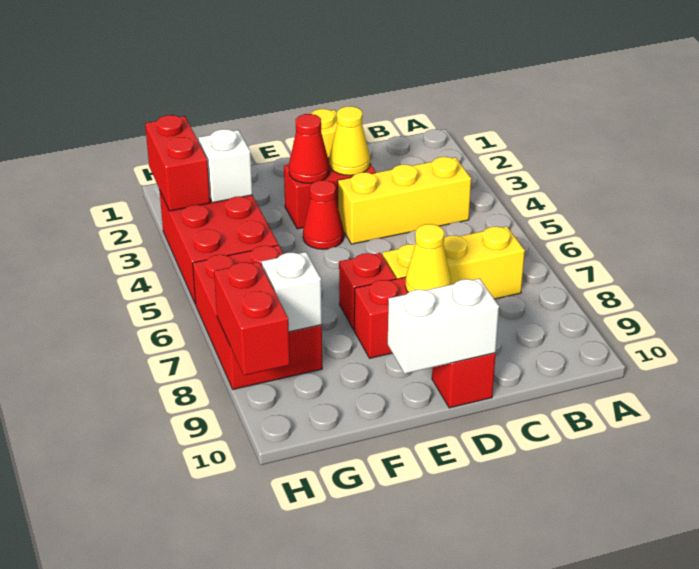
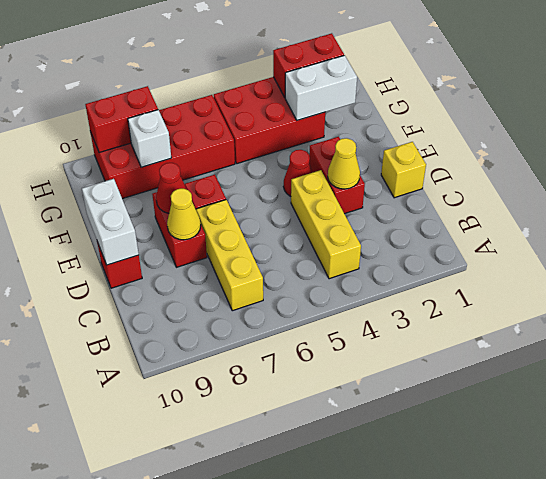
red cone E3 level 2 -> red cone E8 level 2
white brick G3 level 2 -> white brick G2:G3 level 2
red brick G6:H8 level 1 -> red brick G6:H9 level 1

